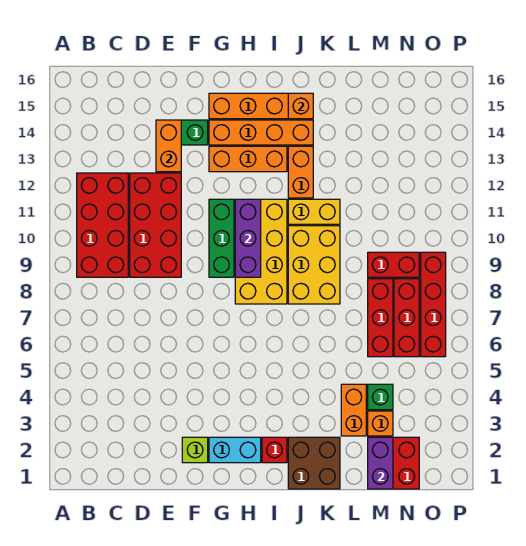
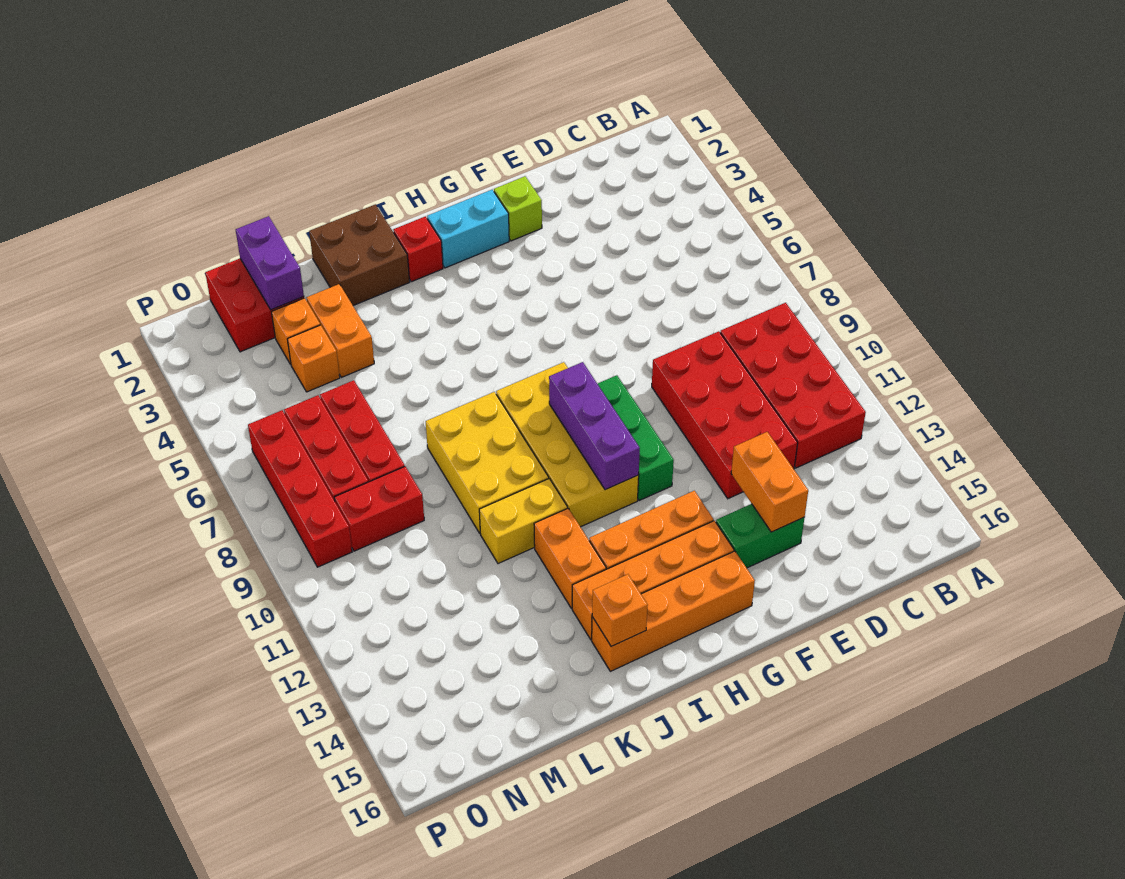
green brick M4 level 1 -> orange brick M4 level 1

